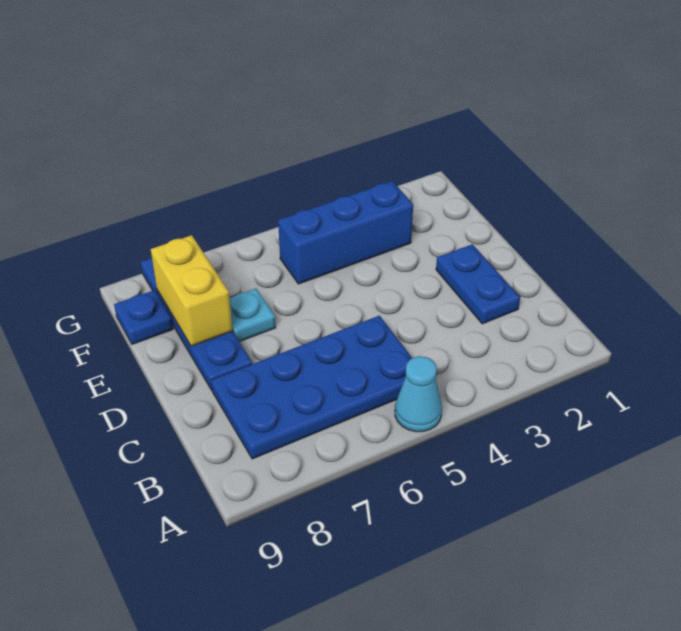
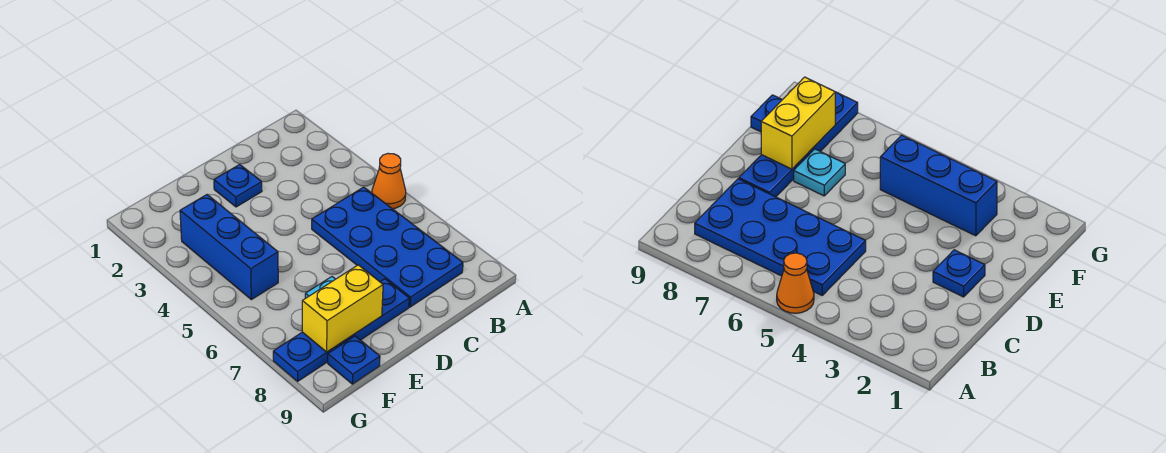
cyan cone A5 level 1 -> orange cone A5 level 1
blue plate C2:D2 level 1 -> blue plate D2 level 1

